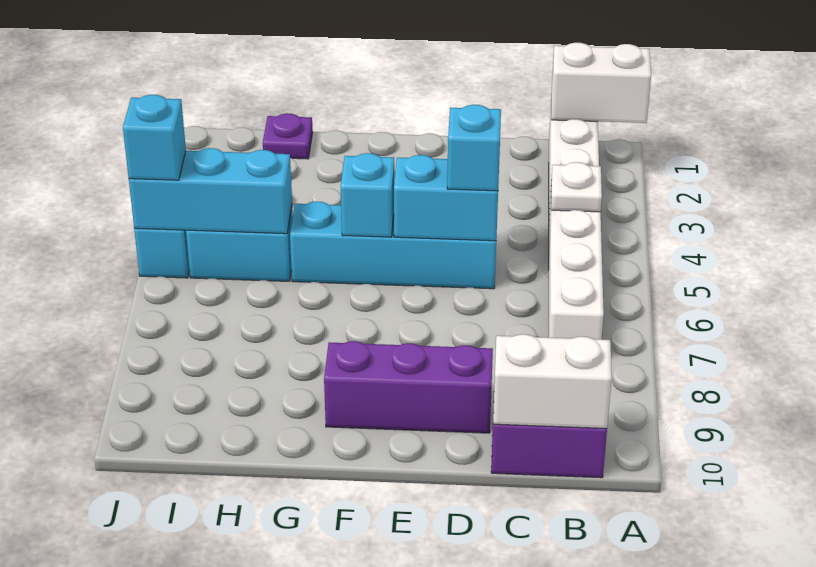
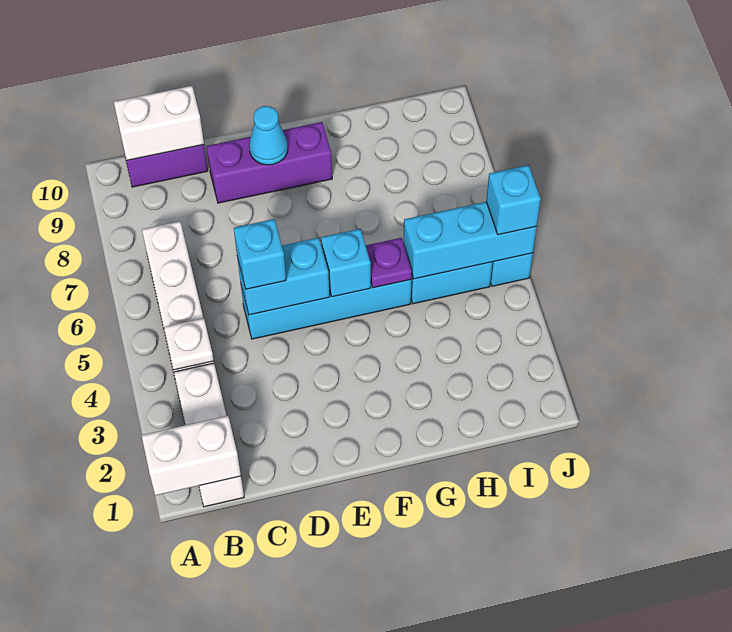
none -> cyan cone E9 level 2
purple plate H1 level 1 -> purple plate G5 level 2

